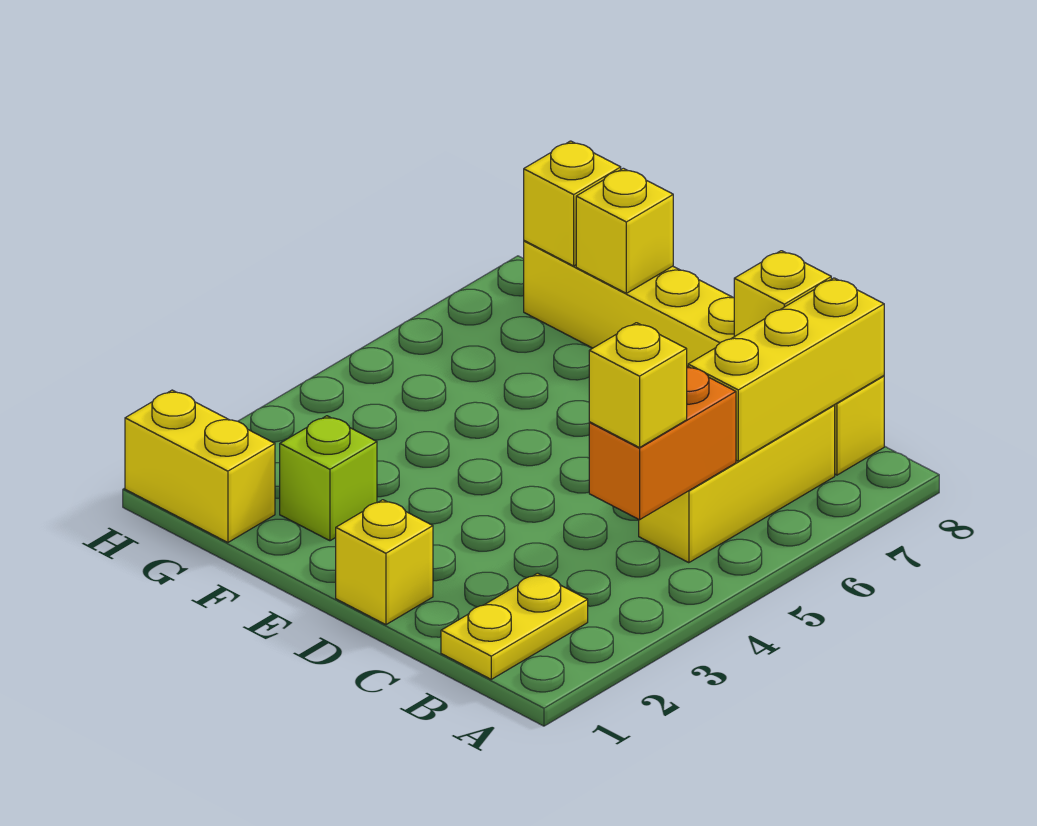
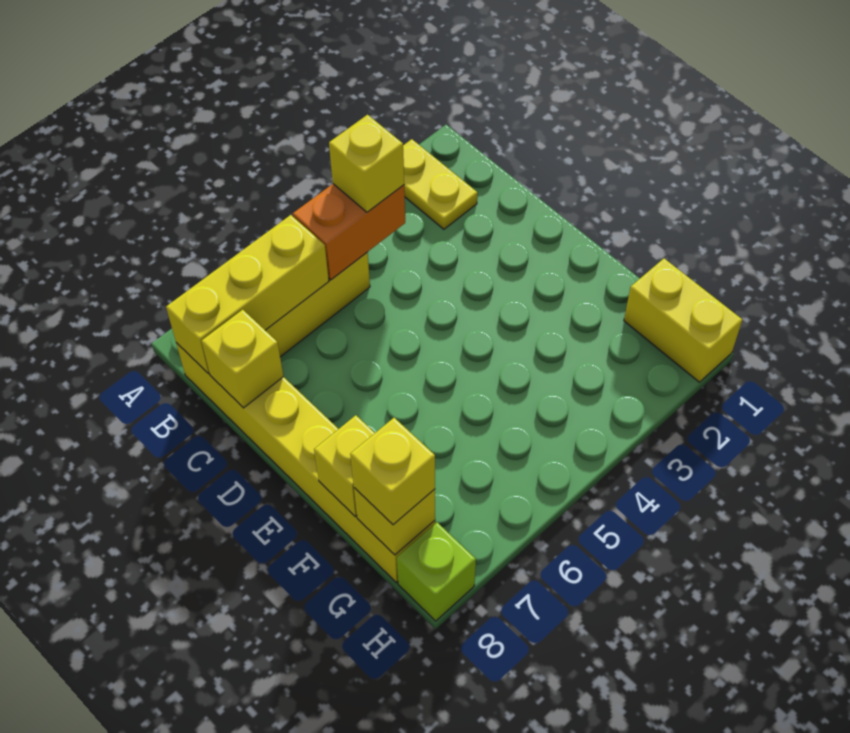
yellow plate B1:B2 level 1 -> yellow plate A2:B2 level 1
yellow brick D1 level 1 -> yellow brick G8 level 3
lime brick F2 level 1 -> lime brick H8 level 1

